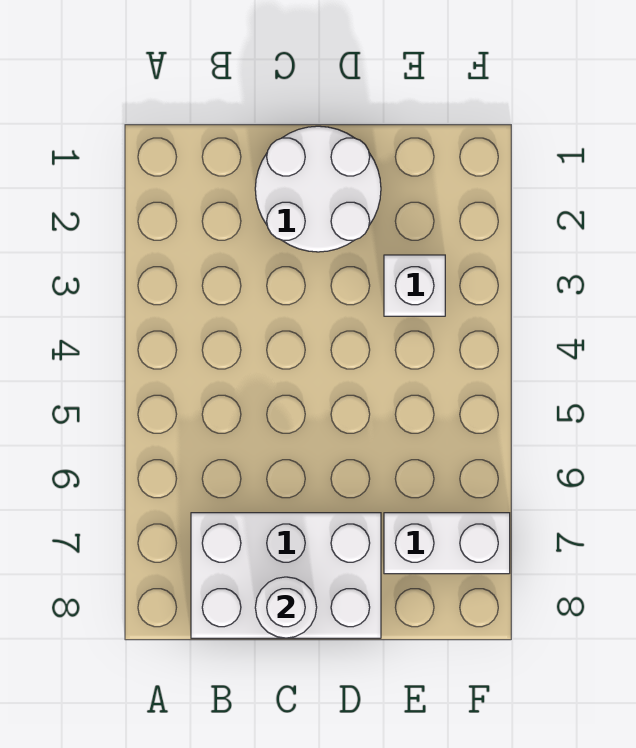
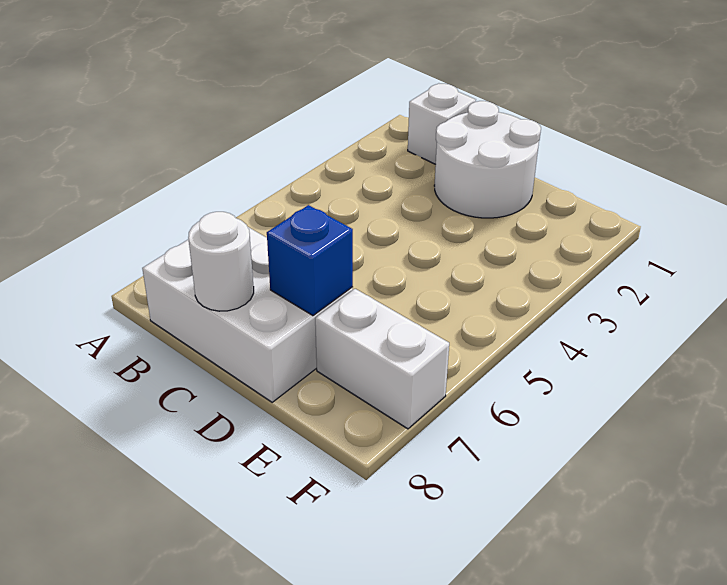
none -> blue brick D7 level 2
white brick E3 level 1 -> white brick B1 level 1

